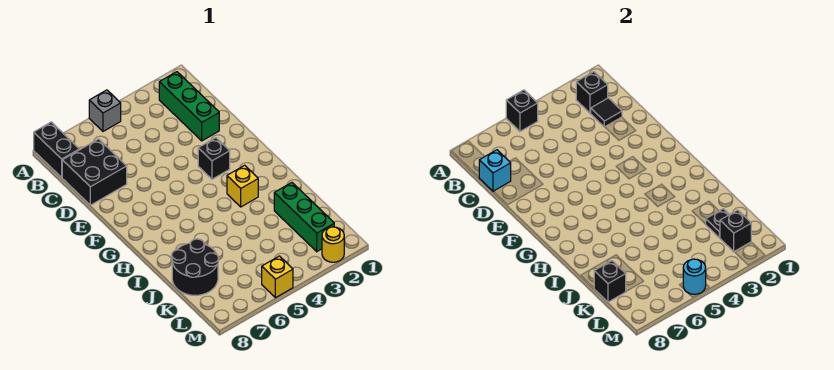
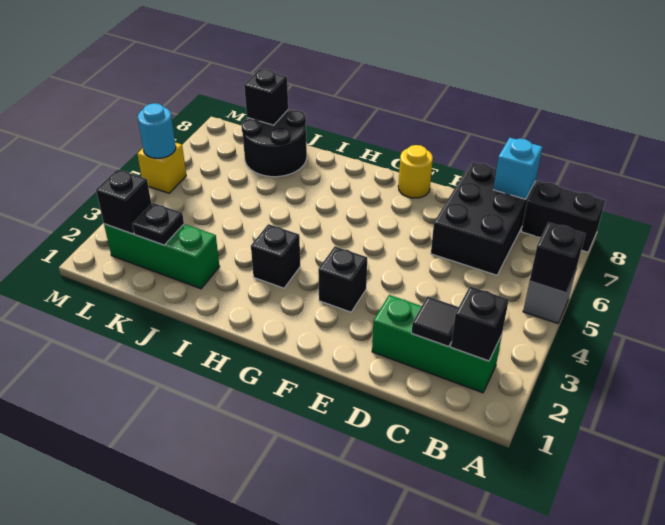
black brick C7:D8 level 1 -> black brick C6:D8 level 1
yellow brick H3 level 1 -> black brick H3 level 1
yellow round brick M2 level 1 -> yellow round brick F8 level 1

